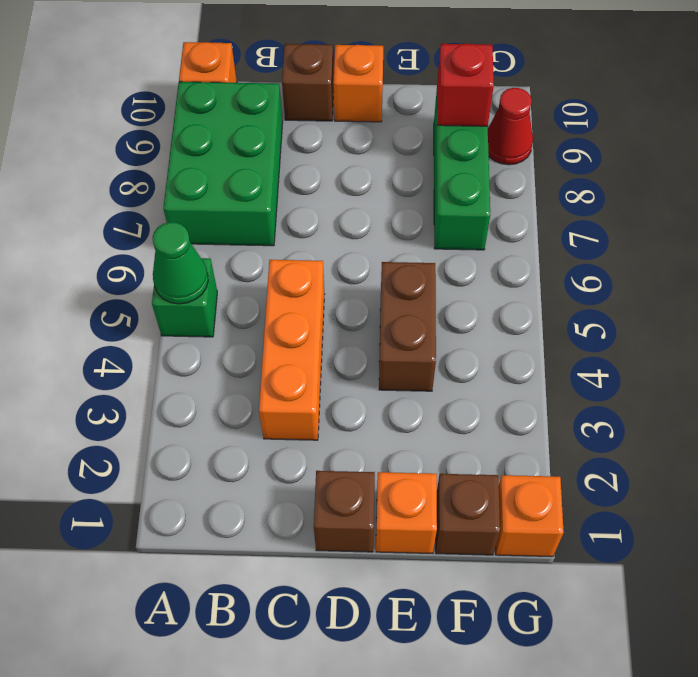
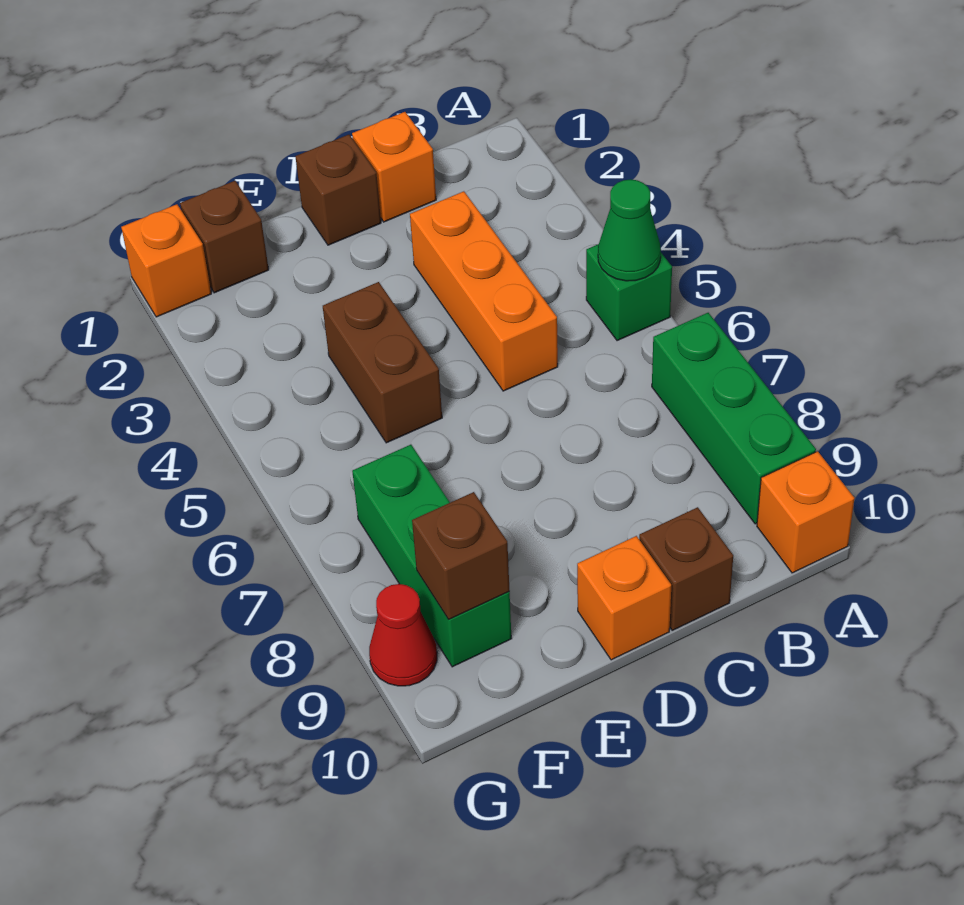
green brick A7:B9 level 1 -> green brick A7:A9 level 1
orange brick E1 level 1 -> orange brick C1 level 1
red brick F9 level 2 -> brown brick F9 level 2

